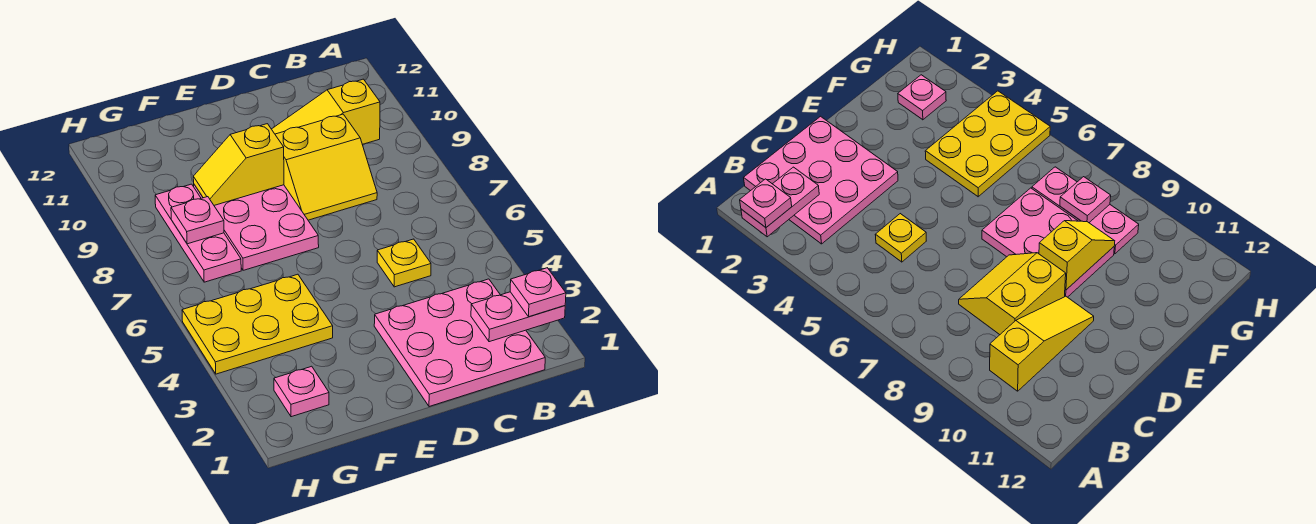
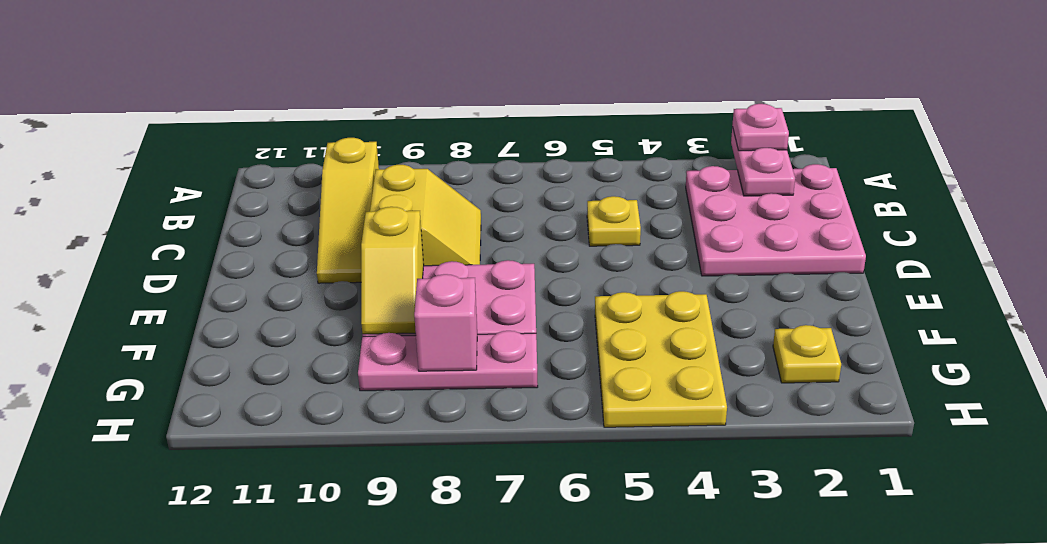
pink plate G2 level 1 -> yellow plate G2 level 1
pink plate G8 level 2 -> pink brick G8 level 2

